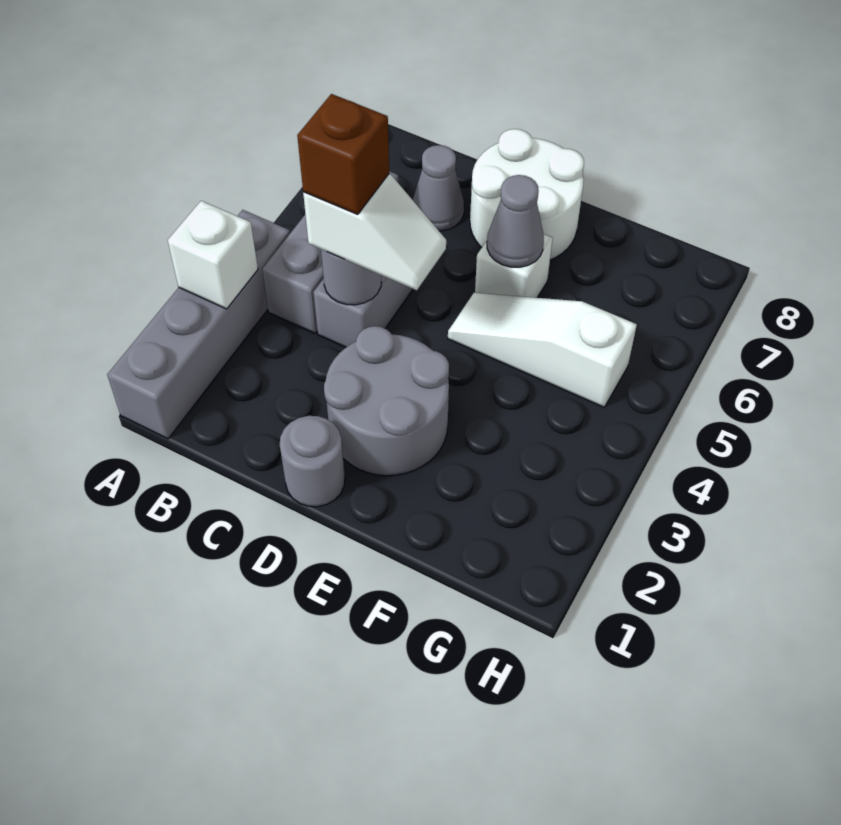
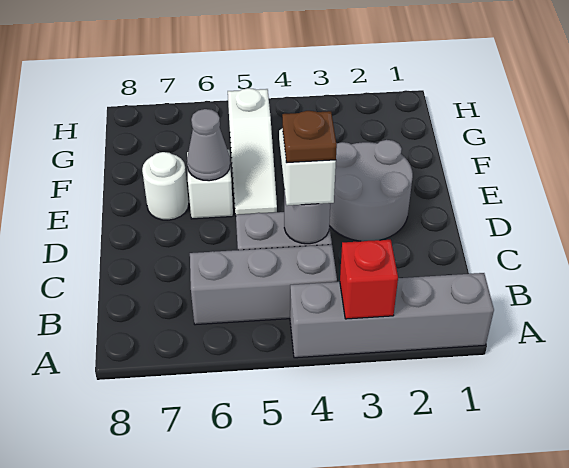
white brick A3 level 2 -> red brick A3 level 2
brown brick C4 level 4 -> brown plate C4 level 4
grey cone C7 level 1 -> none
grey round brick D1 level 1 -> none
white round brick D7:E8 level 1 -> white round brick E7 level 1

